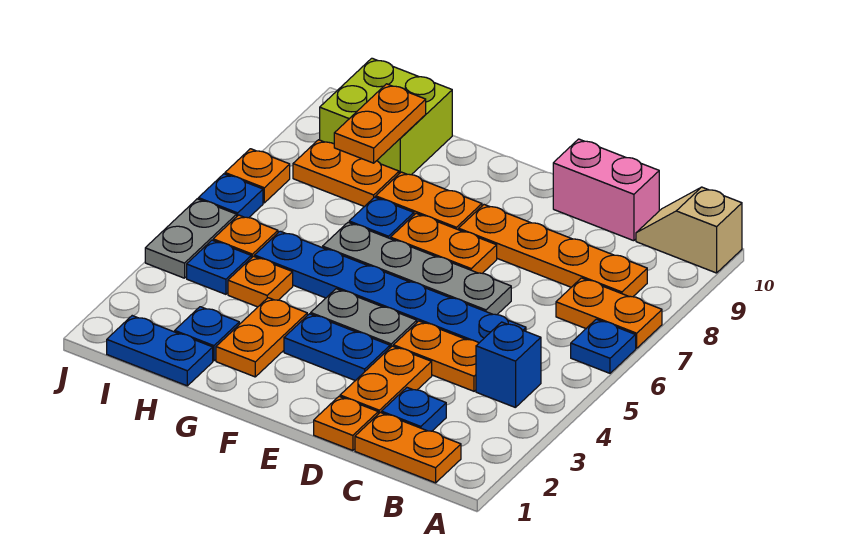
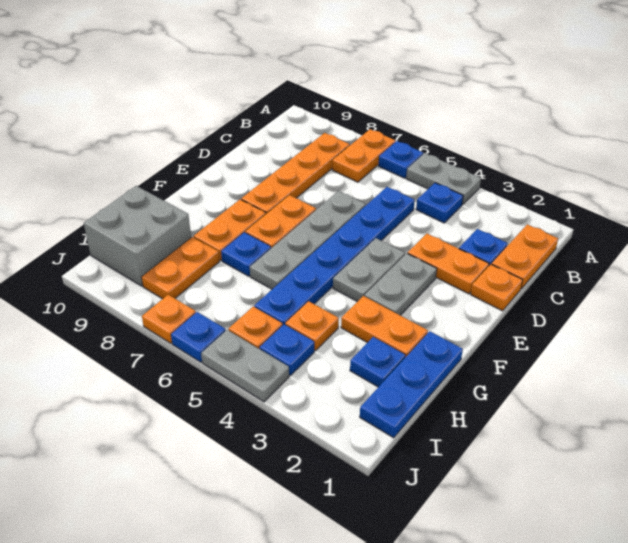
none -> grey plate A4:A5 level 1
tan slope A10:B10 level 1 top A -> none
blue brick B4 level 1 -> blue plate B4 level 1
orange plate C4:D4 level 1 -> none
pink brick C10:D10 level 1 -> none
blue plate E3:F3 level 1 -> grey plate E3:F3 level 1
blue plate H1:I1 level 1 -> blue plate G1:I1 level 1
orange plate H8:H9 level 2 -> none
lime brick H9:I10 level 1 -> grey brick H9:I10 level 1

